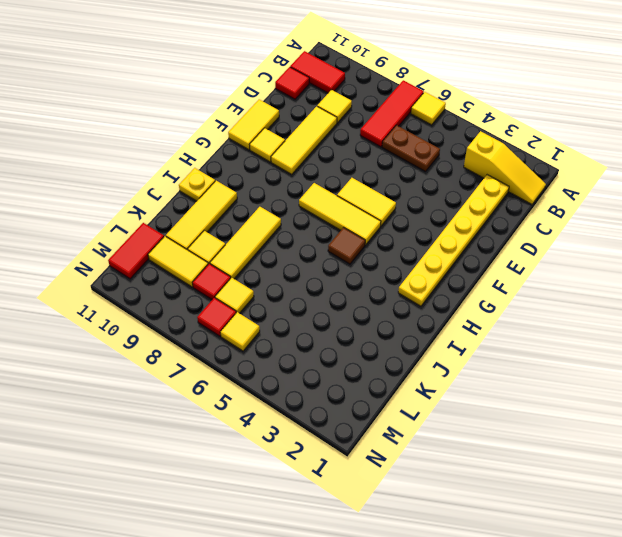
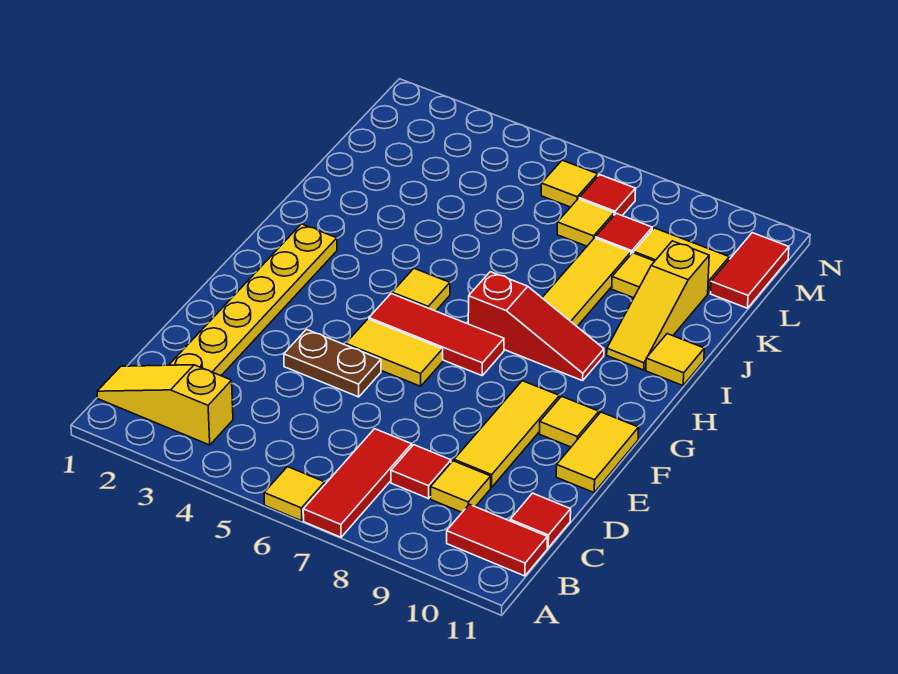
brown plate C5:C6 level 1 -> brown plate E4:E5 level 1
none -> red tile C8 level 1
yellow tile G5:G7 level 1 -> red tile G5:G7 level 1
brown tile H5 level 1 -> yellow tile H5 level 1
none -> red slope H7:H9 level 1 top 7
yellow tile I10:K10 level 1 -> yellow slope I10:K10 level 1 top K
yellow plate I11 level 1 -> yellow tile I11 level 1

